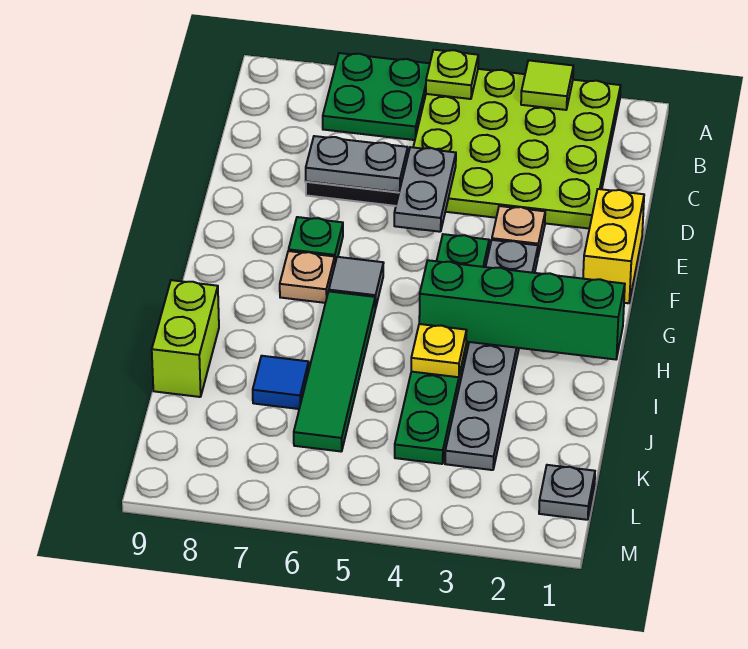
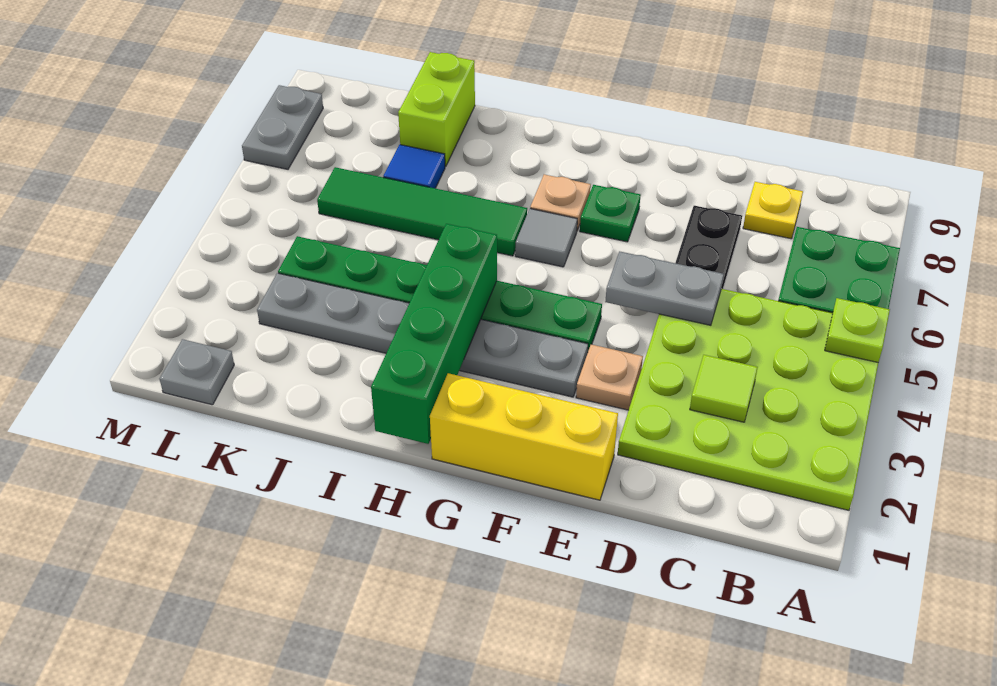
lime tile A3 level 2 -> lime tile C3 level 2
grey plate D6:D7 level 2 -> grey plate M7:M8 level 1
yellow brick E1:F1 level 1 -> yellow brick E1:G1 level 1
yellow plate I4 level 2 -> yellow plate C8 level 1
lime brick I9:J9 level 1 -> lime brick J8:J9 level 1

